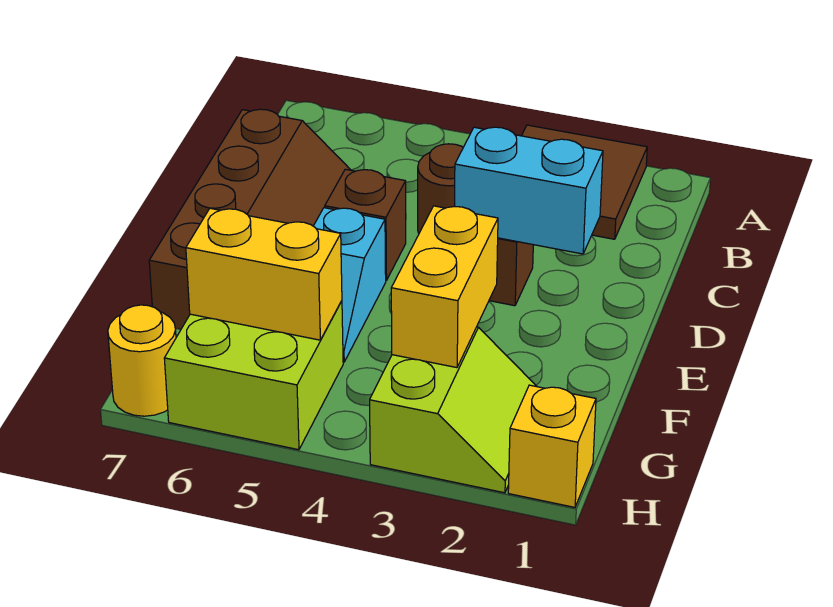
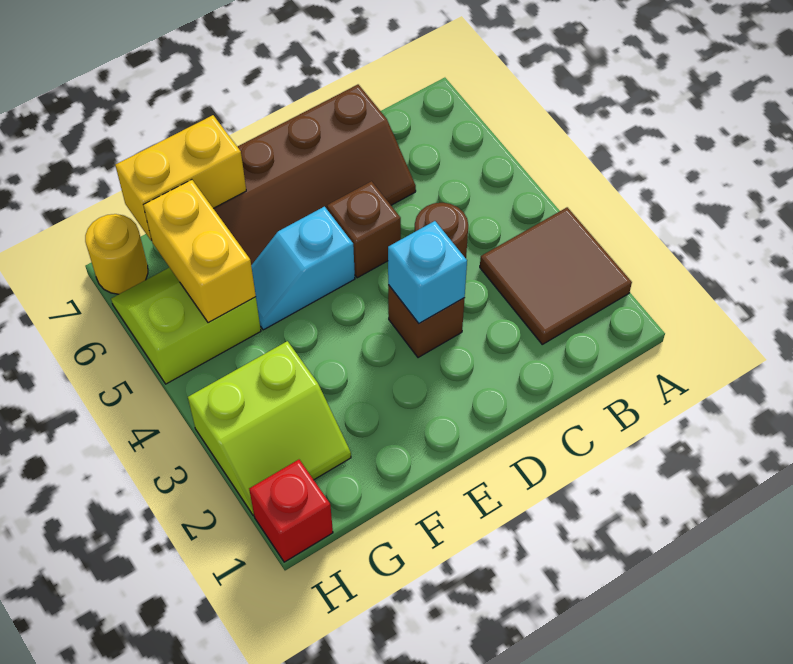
cyan brick D2:D3 level 2 -> cyan brick D3 level 2
yellow brick F3:G3 level 2 -> yellow brick F7:G7 level 2
lime brick G5:H6 level 1 -> lime slope G5:H6 level 1 top 5
yellow brick H1 level 1 -> red brick H1 level 1

